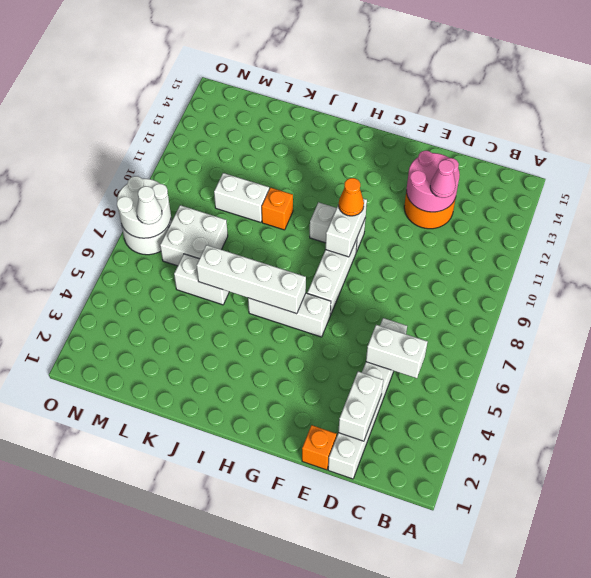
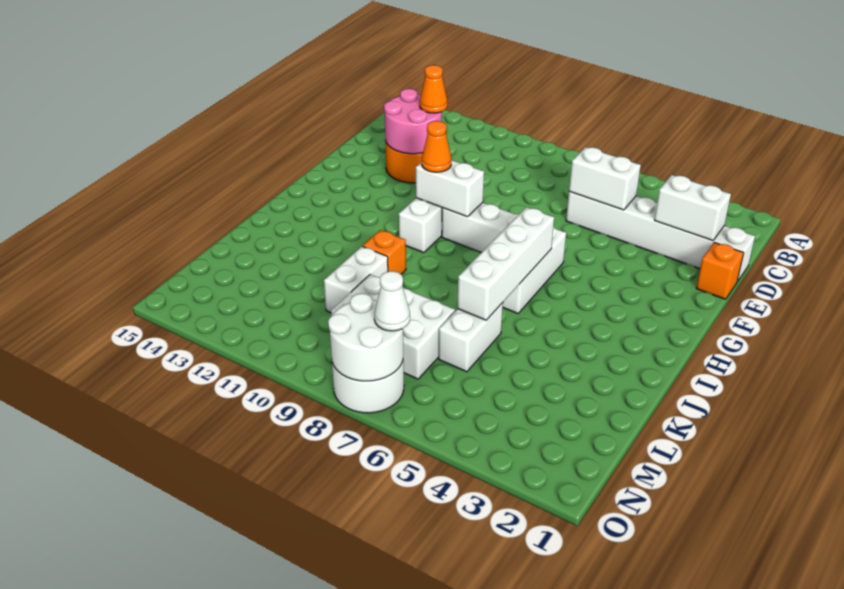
white brick C5:D5 level 2 -> white brick D5:D6 level 2
pink cone D12 level 3 -> orange cone D12 level 3
white brick L7:M8 level 1 -> white brick L7:M9 level 1

